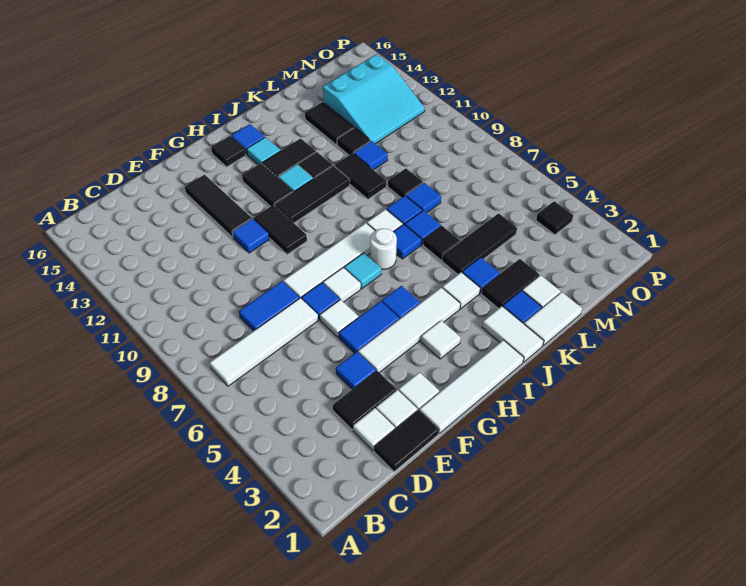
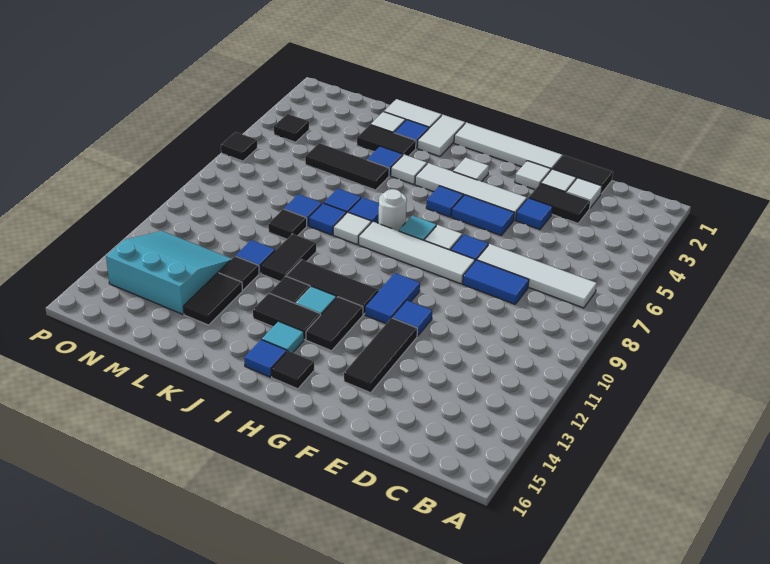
white tile F6 level 1 -> none
black tile G10:G11 level 1 -> blue tile G10:G11 level 1
black tile K6 level 1 -> black tile P6 level 1

